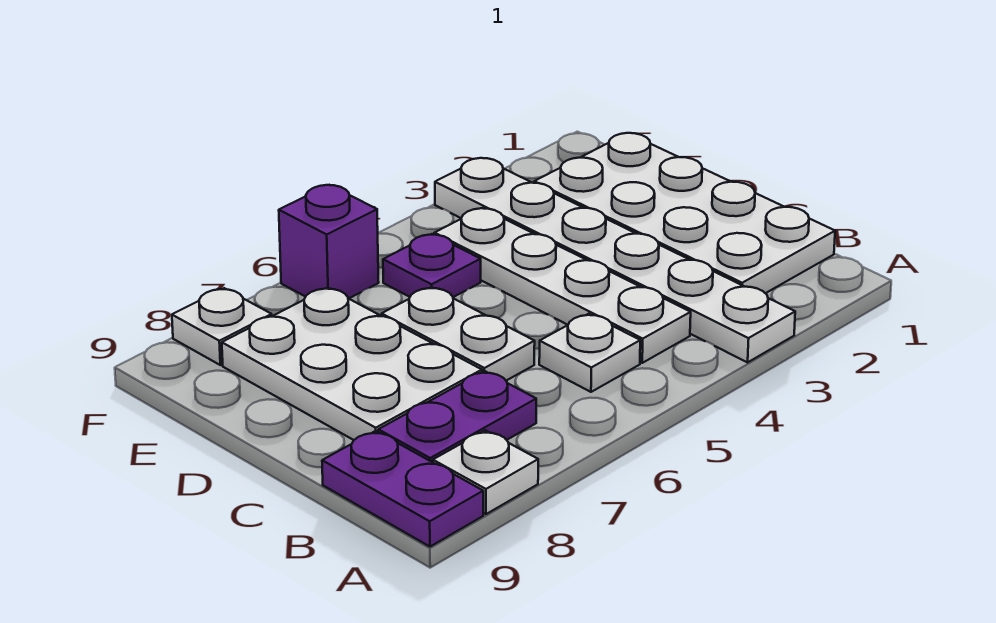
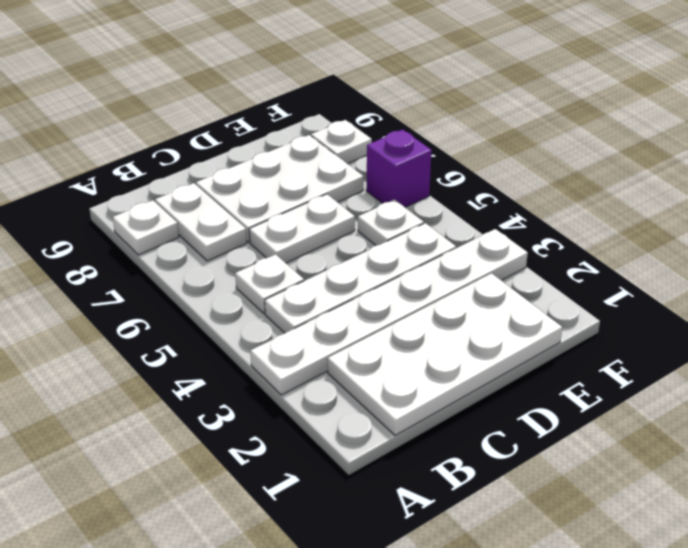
purple plate A9:B9 level 1 -> none
purple plate B7:B8 level 1 -> white plate B7:B8 level 1
purple plate E5 level 1 -> white plate E5 level 1

